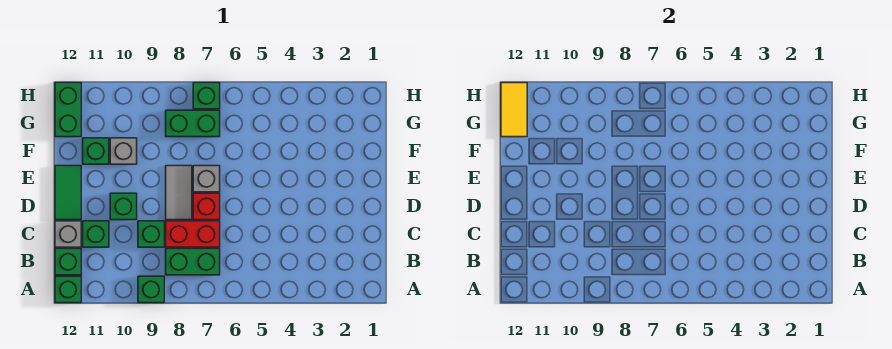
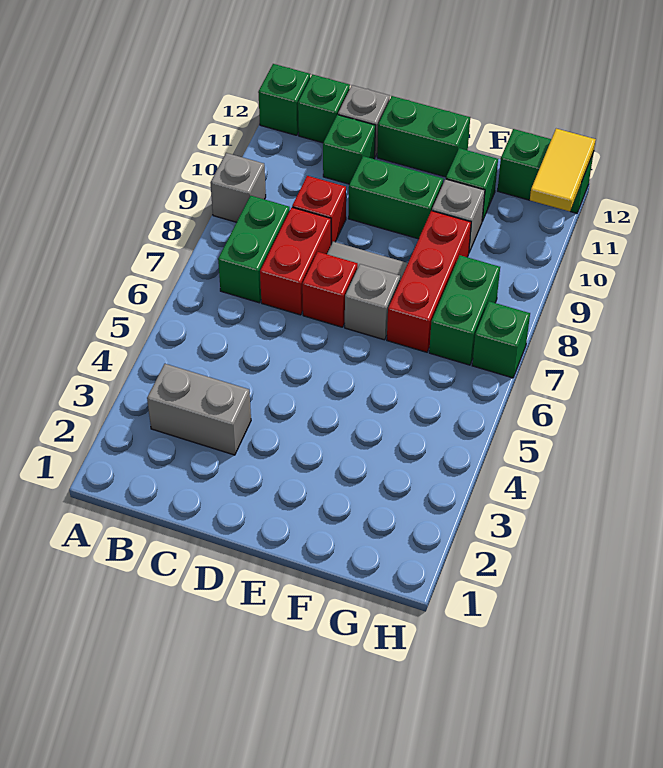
green brick A9 level 1 -> grey brick A9 level 1
none -> grey brick B3:C3 level 1
green brick C9 level 1 -> red brick C9 level 1
green brick D10 level 1 -> green brick D10:E10 level 1
green tile D12:E12 level 1 -> green brick D12:E12 level 1
none -> red brick F7:F9 level 1
yellow tile G12:H12 level 2 -> yellow tile H11:H12 level 2

